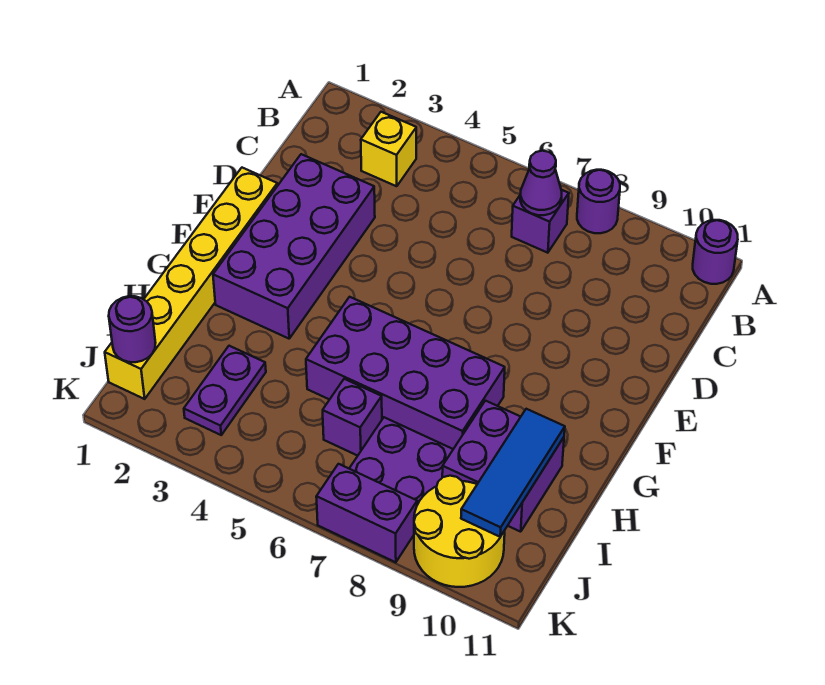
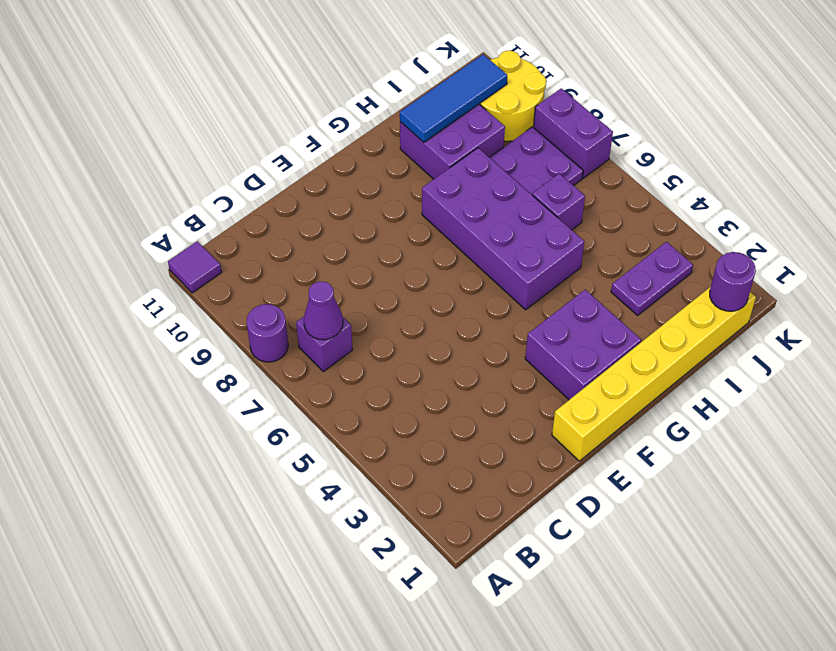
purple round brick A11 level 1 -> purple tile A11 level 1
yellow brick B3 level 1 -> none
purple brick D2:G3 level 1 -> purple brick F2:G3 level 1

